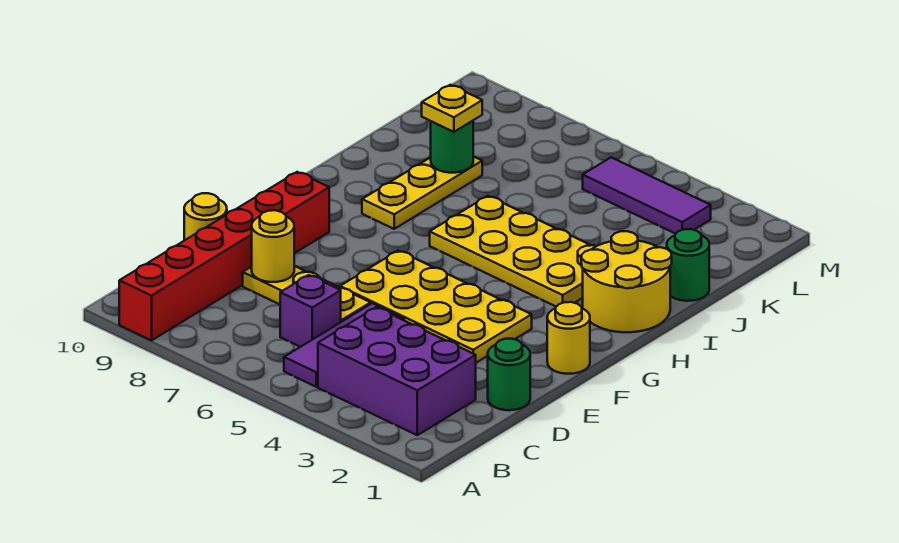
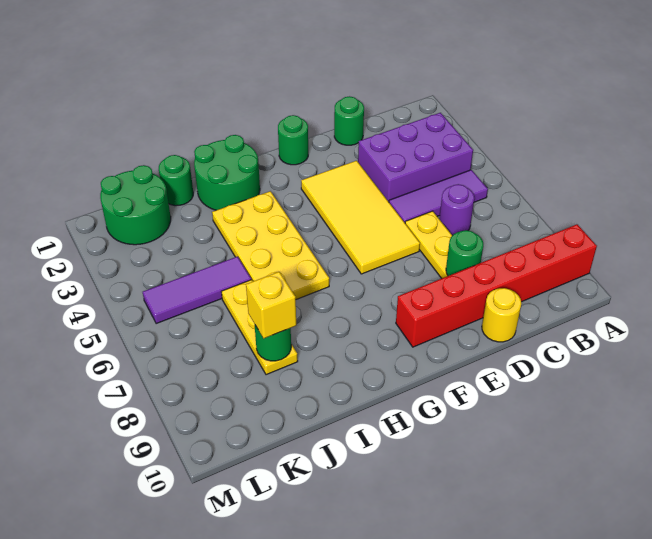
purple brick B2:C4 level 1 -> purple brick B3:D4 level 1
purple brick C6 level 1 -> purple round brick C6 level 1
yellow round brick D8 level 2 -> green round brick D8 level 2
yellow plate E3:F6 level 1 -> yellow tile E3:F6 level 1
yellow round brick F1 level 1 -> green round brick F1 level 1
yellow round brick H1:I2 level 1 -> green round brick H1:I2 level 1
yellow plate H8:J8 level 1 -> yellow plate J6:J8 level 1
yellow plate J8 level 3 -> yellow brick J8 level 3
none -> green round brick K1:L2 level 1
purple tile L3:L5 level 1 -> purple tile J5:L5 level 1

